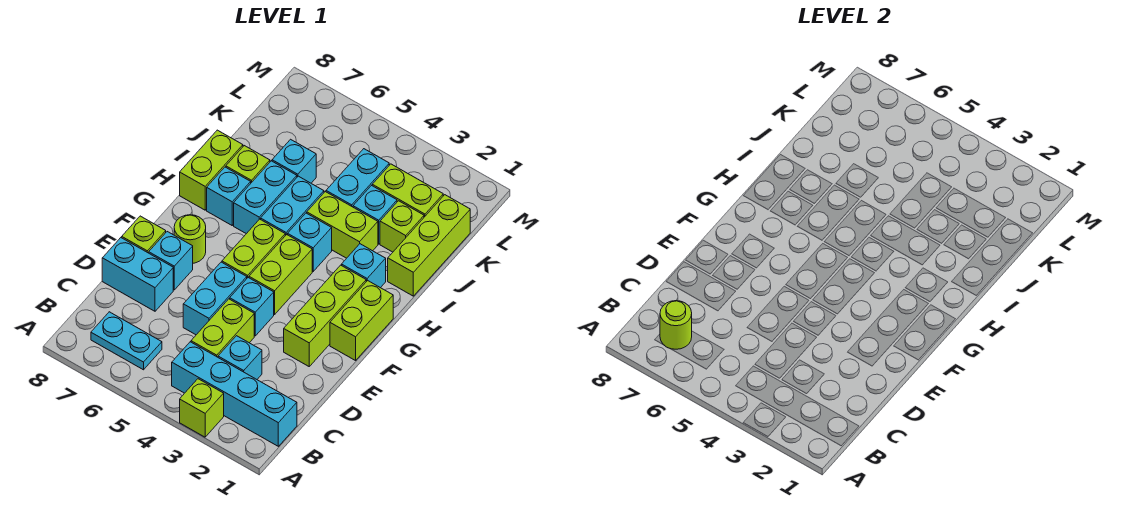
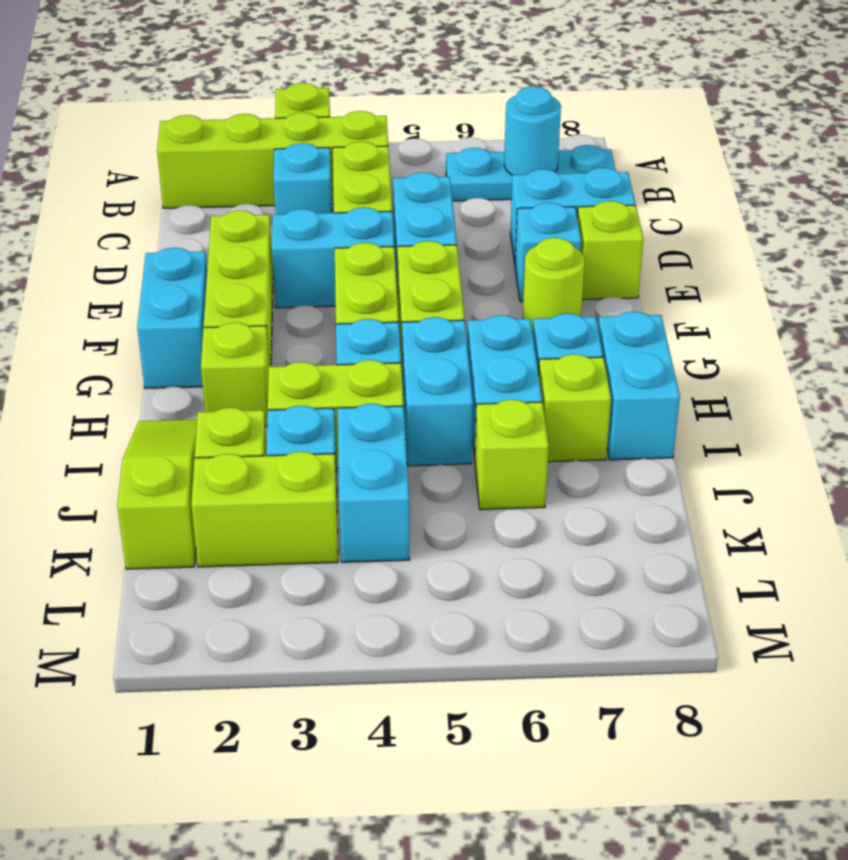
cyan brick B1:B4 level 1 -> lime brick B1:B4 level 1
cyan plate B6:B7 level 1 -> cyan plate B6:B8 level 1
lime round brick B7 level 2 -> cyan round brick B7 level 2
cyan brick E4 level 1 -> cyan brick E3:E4 level 1
lime brick F1:G1 level 1 -> cyan brick F1:G1 level 1
cyan brick H2 level 1 -> lime brick H2 level 1
lime brick H8:I8 level 1 -> cyan brick H8:I8 level 1
lime brick I1:K1 level 1 -> lime slope I1:K1 level 1 top K
cyan brick J6 level 1 -> lime brick J6 level 1

